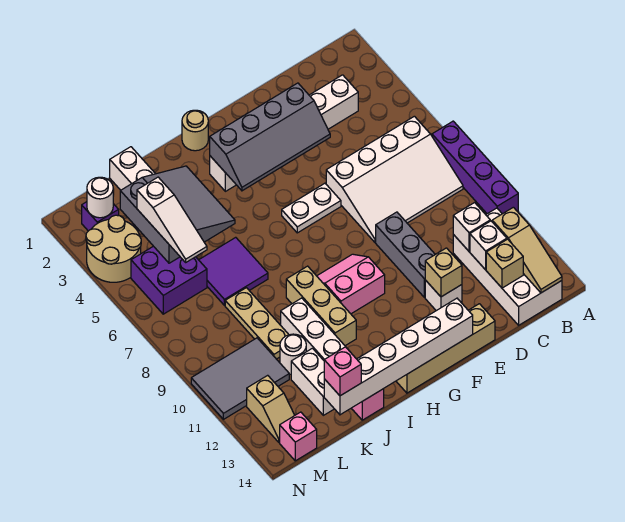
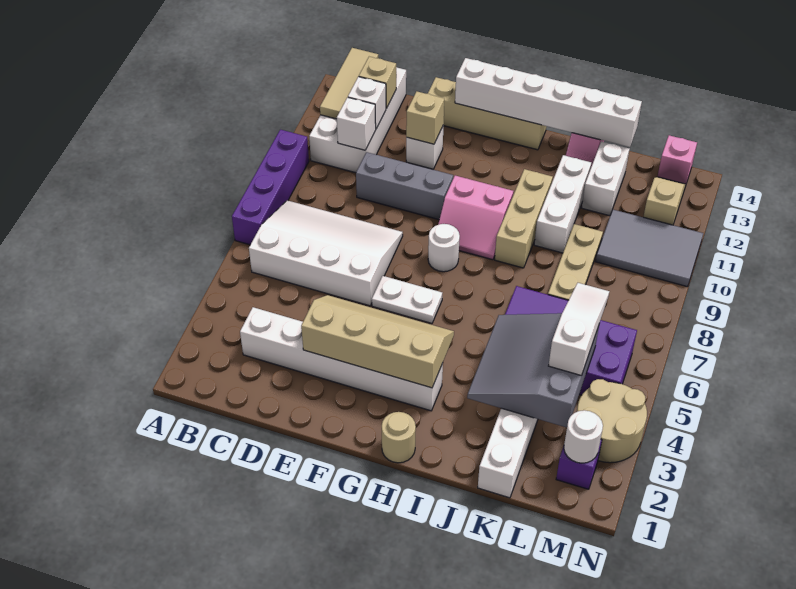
tan slope B12:B14 level 2 top 12 -> tan tile B12:B14 level 2
grey slope E3:H4 level 2 top 3 -> tan slope E3:H4 level 2 top 3
grey brick E9:E11 level 1 -> grey brick D10:F10 level 1
white round brick K11 level 1 -> white round brick G8 level 1
pink brick K14 level 3 -> none

